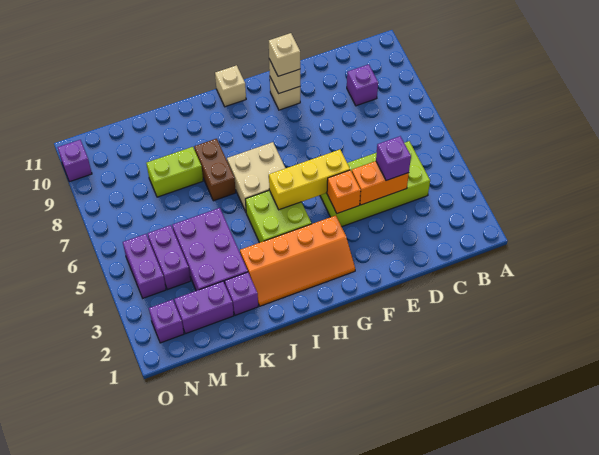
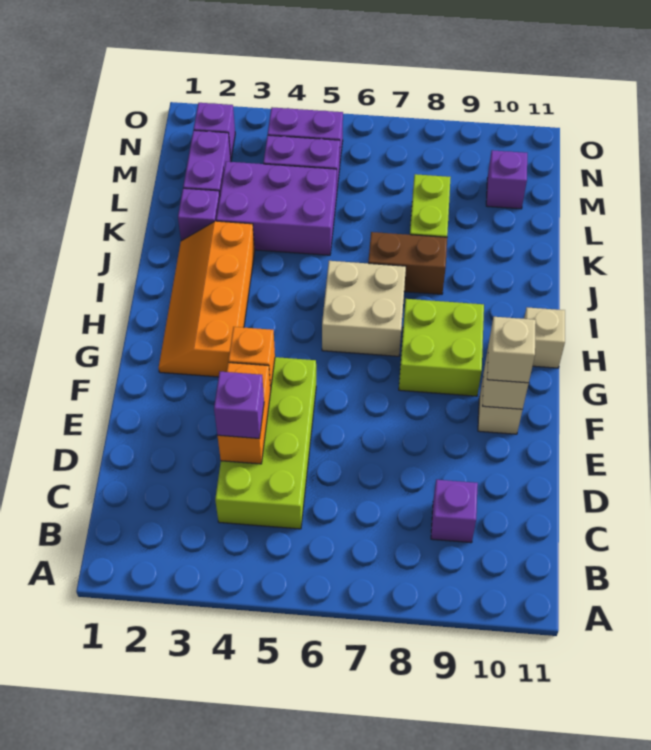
yellow brick F5:H5 level 2 -> none
lime brick H4:I5 level 1 -> lime brick G8:H9 level 1
purple brick O10 level 1 -> purple brick M10 level 1

